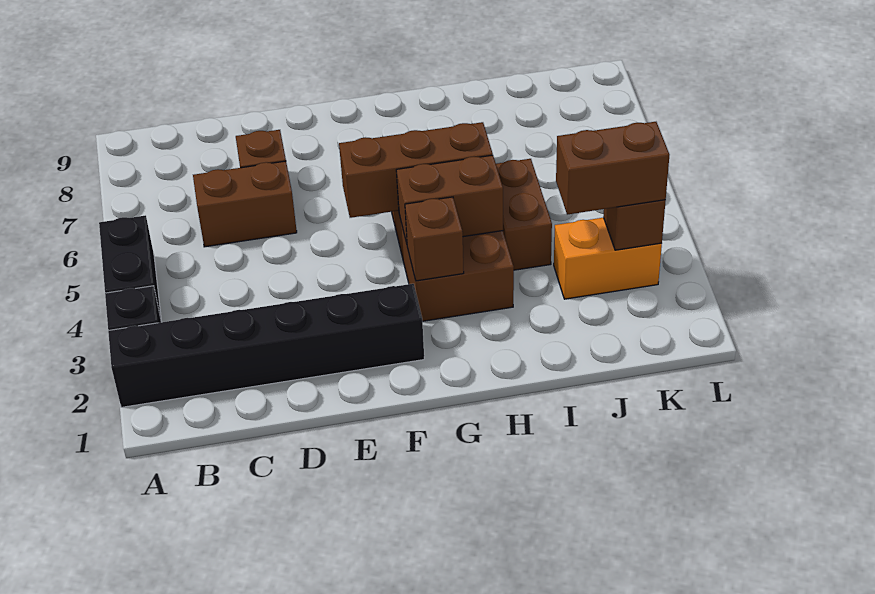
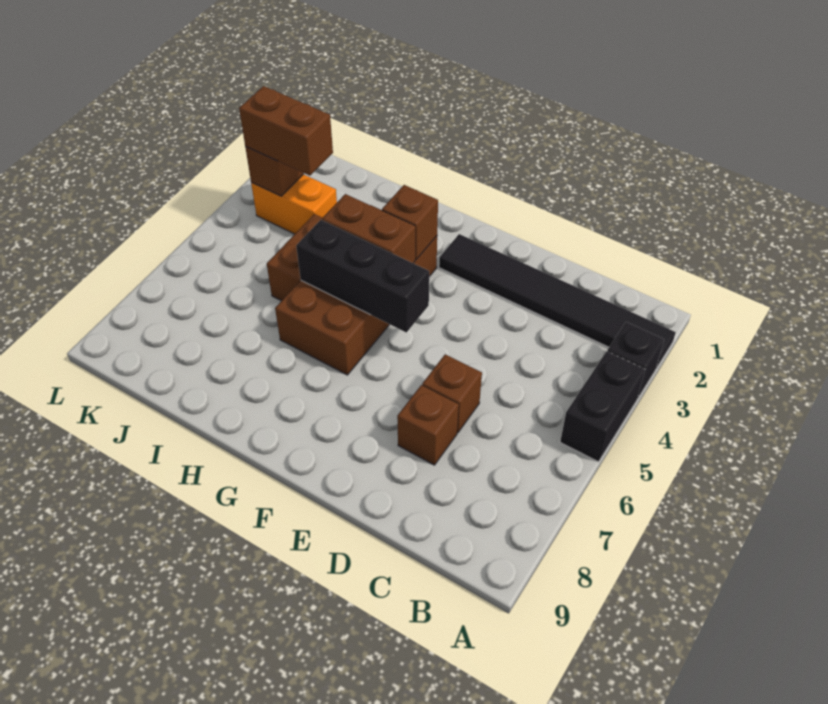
black brick A2:F2 level 1 -> black tile A2:F2 level 1
brown brick C6:D6 level 1 -> brown brick D6 level 1
brown brick F5:H5 level 2 -> black brick F5:H5 level 2

